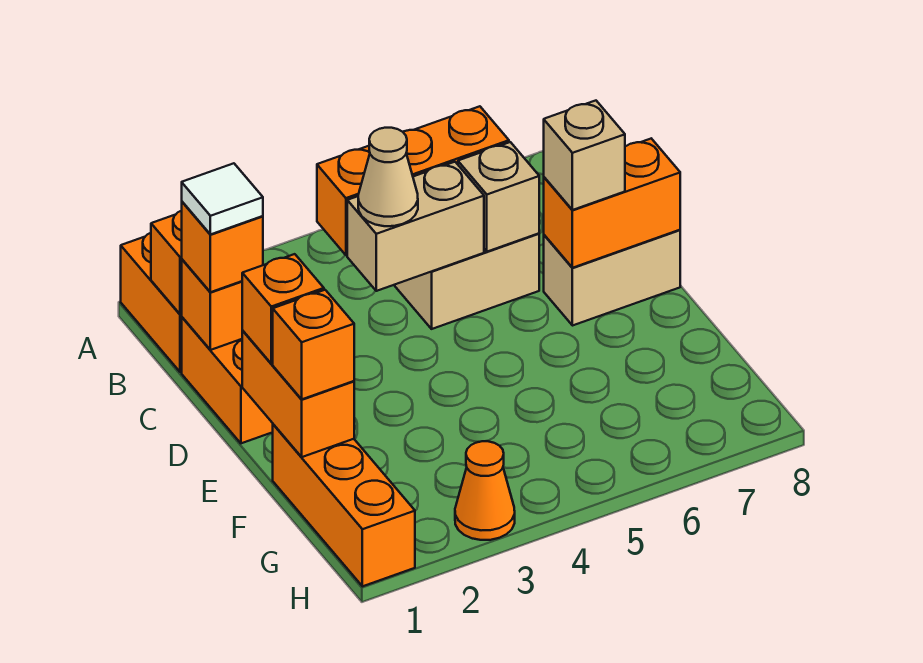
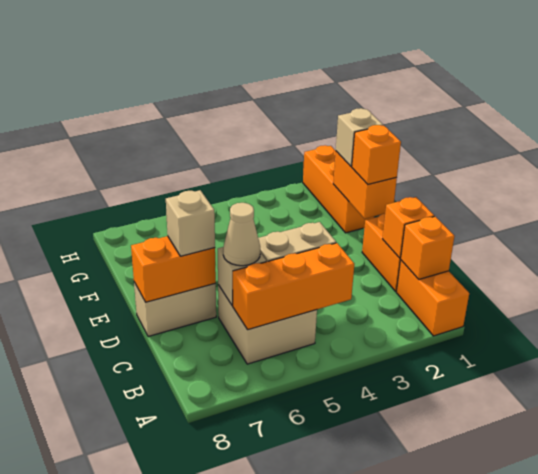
orange brick C1 level 3 -> none
white tile C1 level 4 -> none
tan cone C4 level 3 -> tan cone C6 level 3
orange brick F1 level 3 -> tan brick F1 level 3
orange cone H3 level 1 -> none

